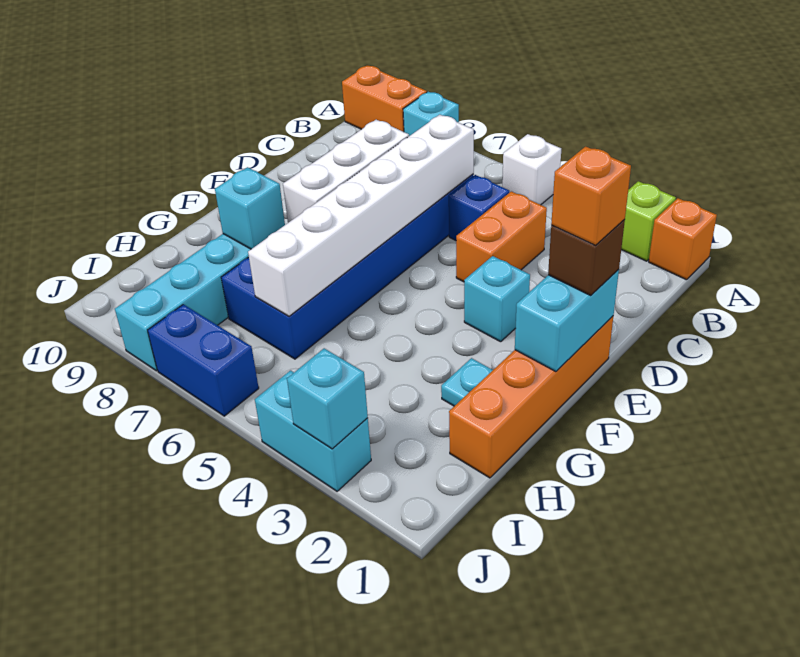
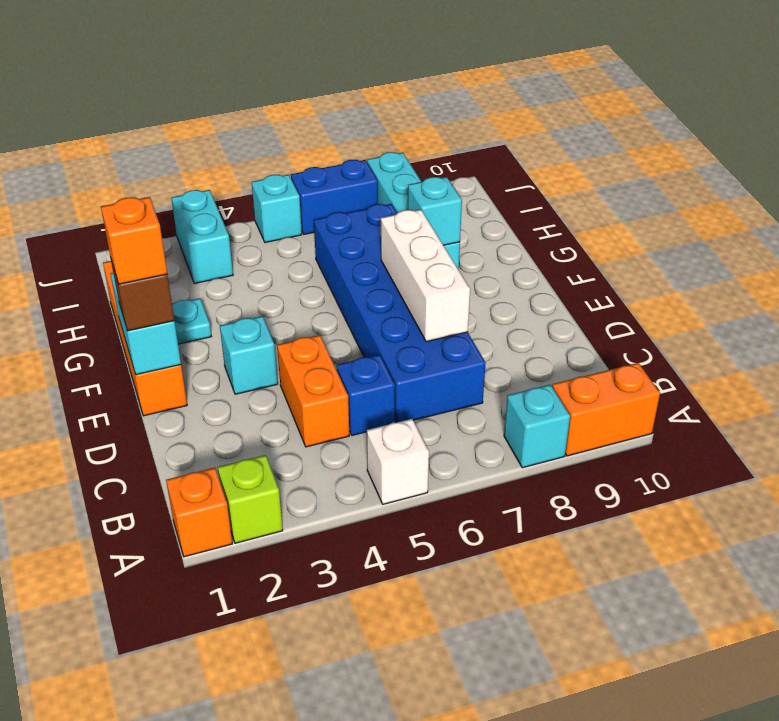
white brick C6:H6 level 2 -> none
cyan brick J3:J4 level 1 -> cyan brick I3:J3 level 1
cyan brick J3 level 2 -> cyan brick J5 level 1

